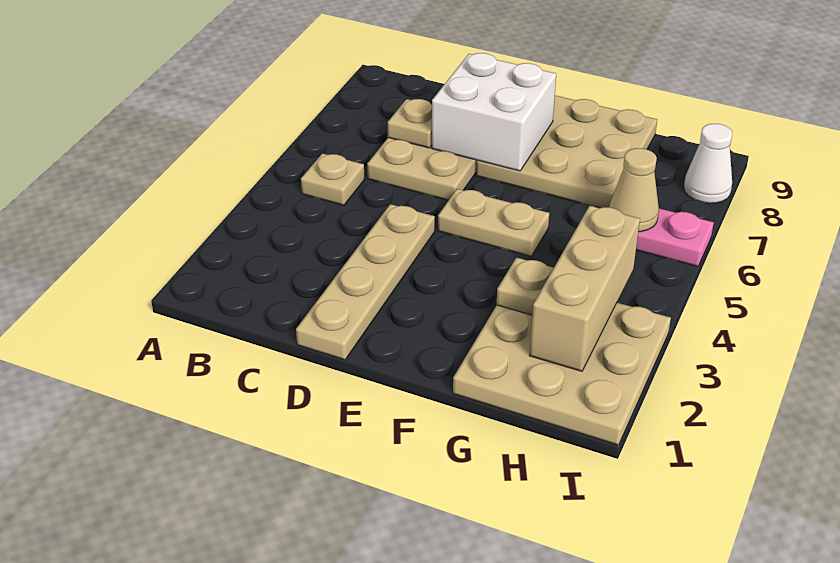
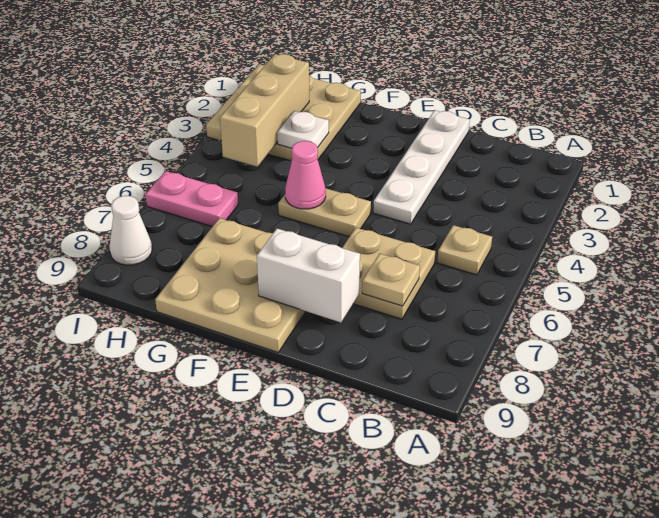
tan plate D1:D4 level 1 -> white plate D1:D4 level 1
white brick D7:E8 level 2 -> white brick D8:E8 level 2
none -> pink cone F5 level 2
tan plate G3 level 2 -> white plate G3 level 2
tan cone H6 level 2 -> none

